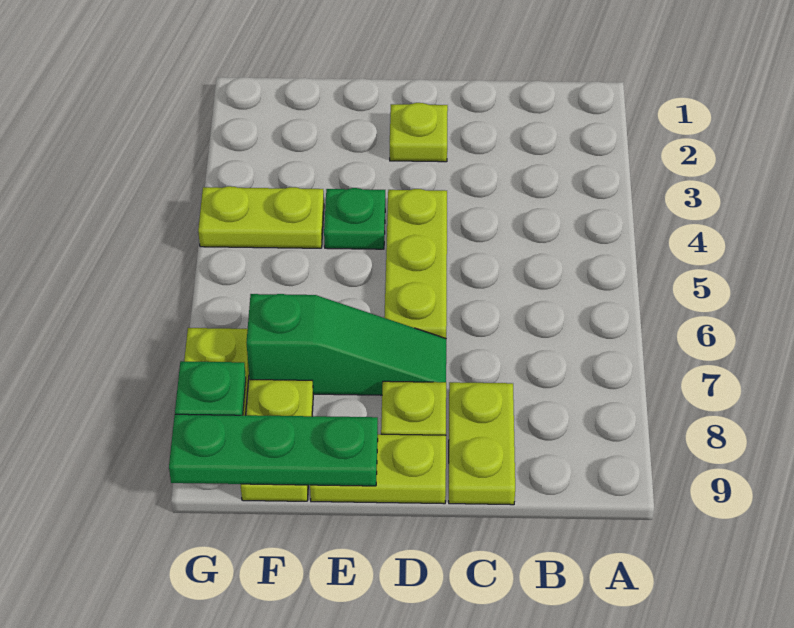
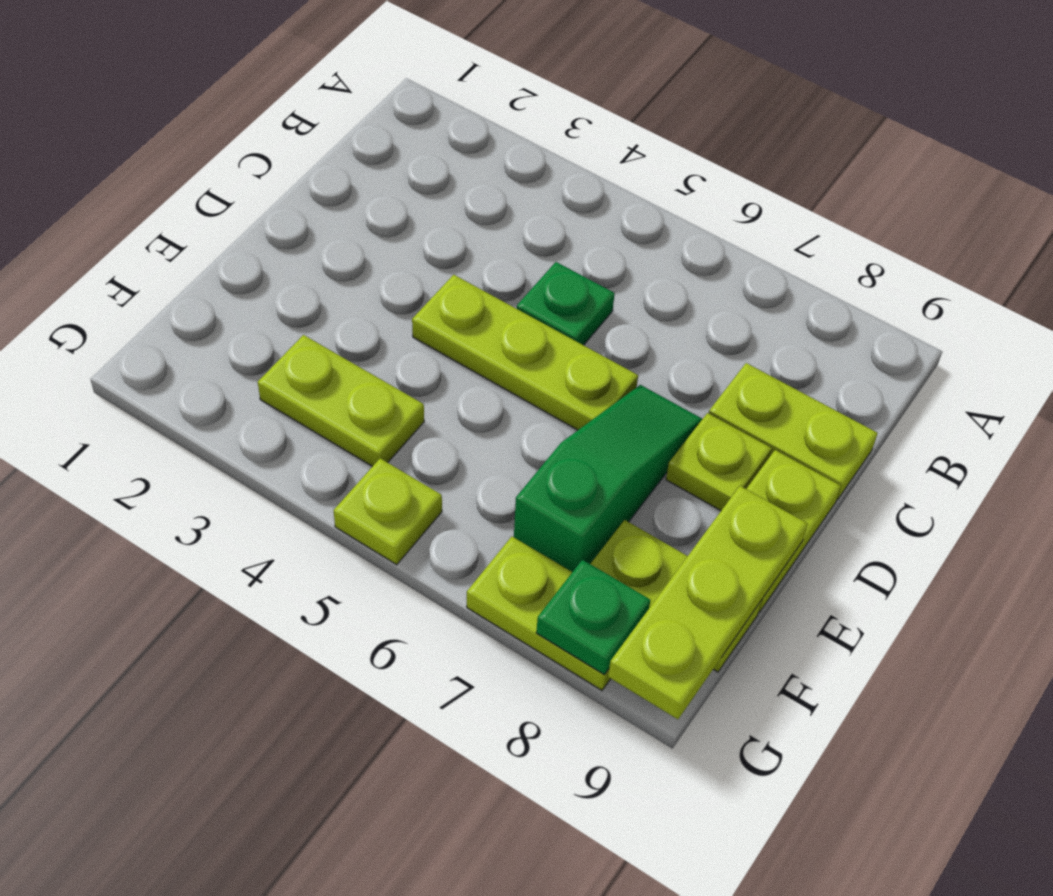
lime plate D2 level 1 -> lime plate G5 level 1
green plate E4 level 1 -> green plate C5 level 1
green plate E9:G9 level 2 -> lime plate E9:G9 level 2
lime plate F4:G4 level 1 -> lime plate F3:F4 level 1

